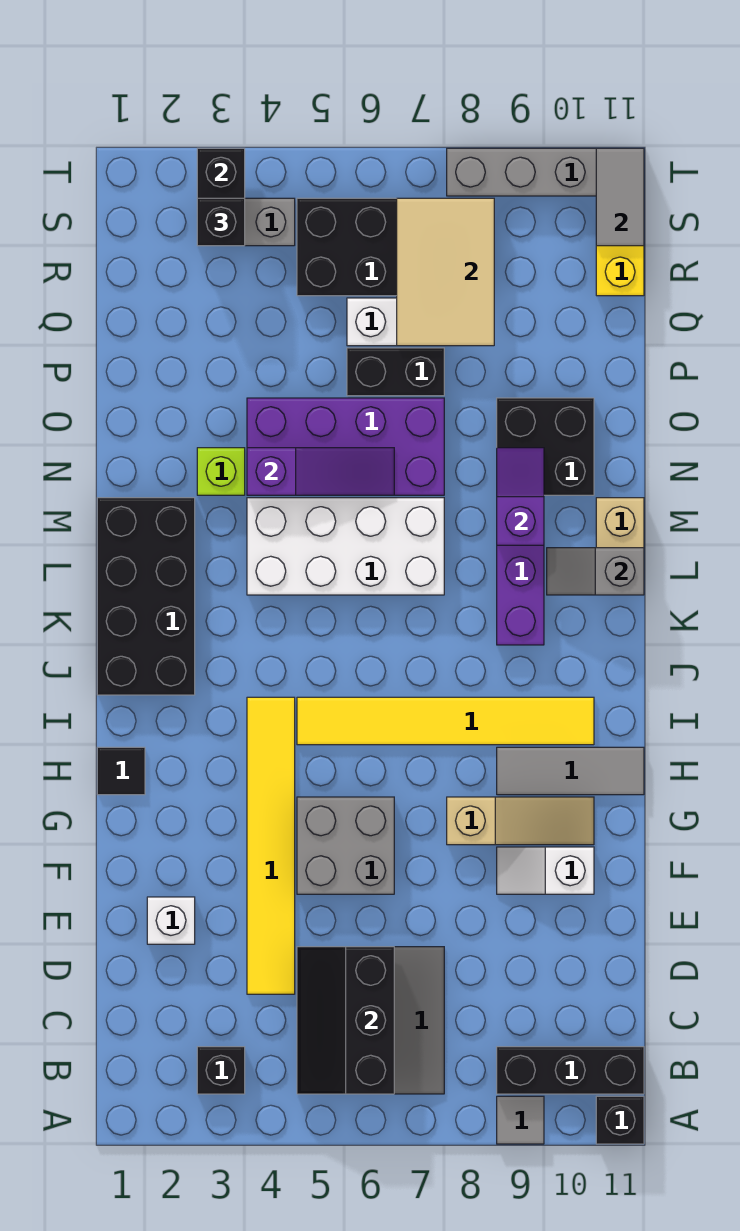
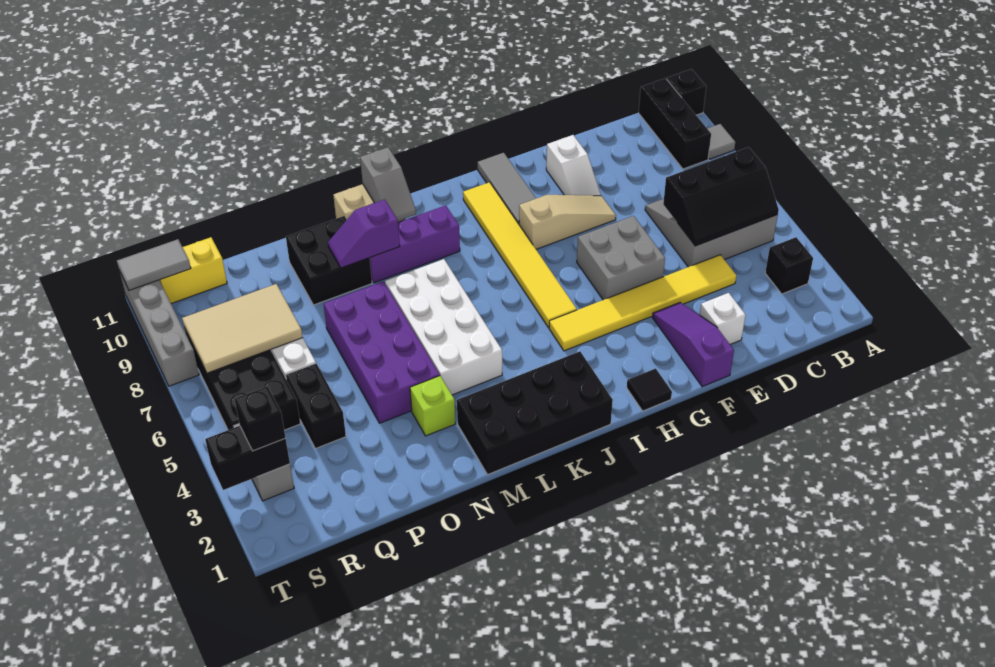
tan slope G8:G10 level 1 top 8 -> tan slope F8:H8 level 1 top H
purple slope N4:N6 level 2 top 4 -> purple slope F1:F3 level 1 top 1
black brick P6:P7 level 1 -> black brick Q4:Q5 level 1

